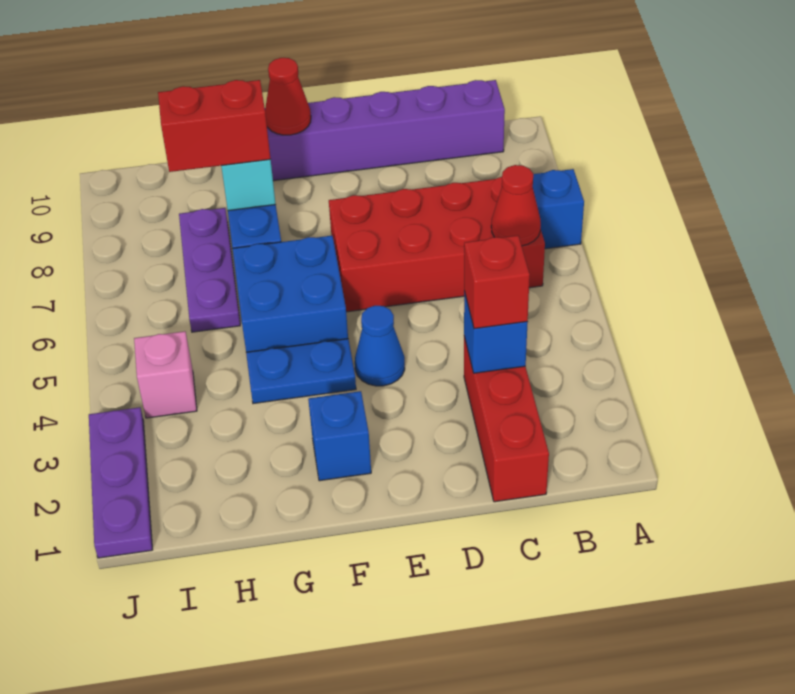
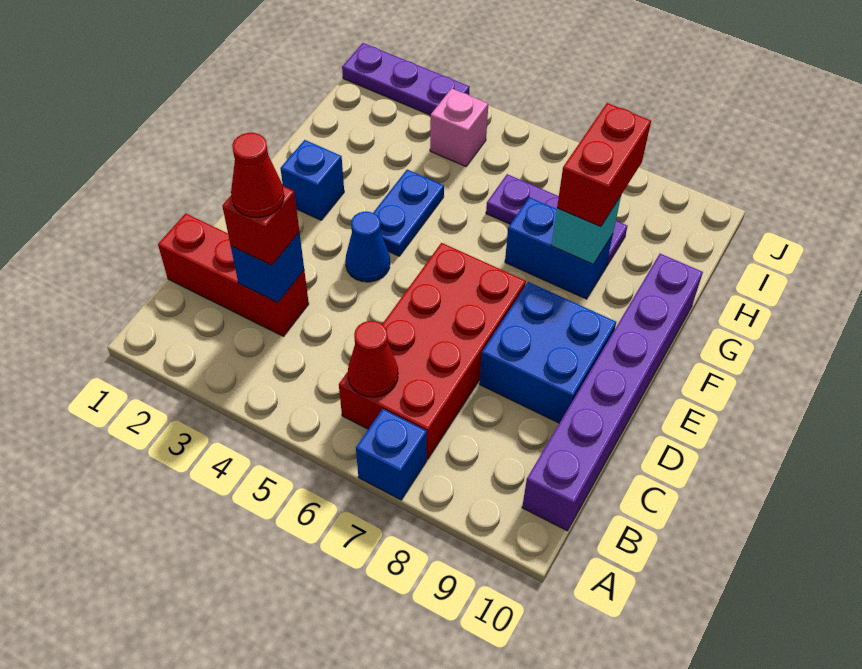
blue brick F5:G6 level 1 -> blue brick D8:E9 level 1
red cone F10 level 2 -> red cone C3 level 4

